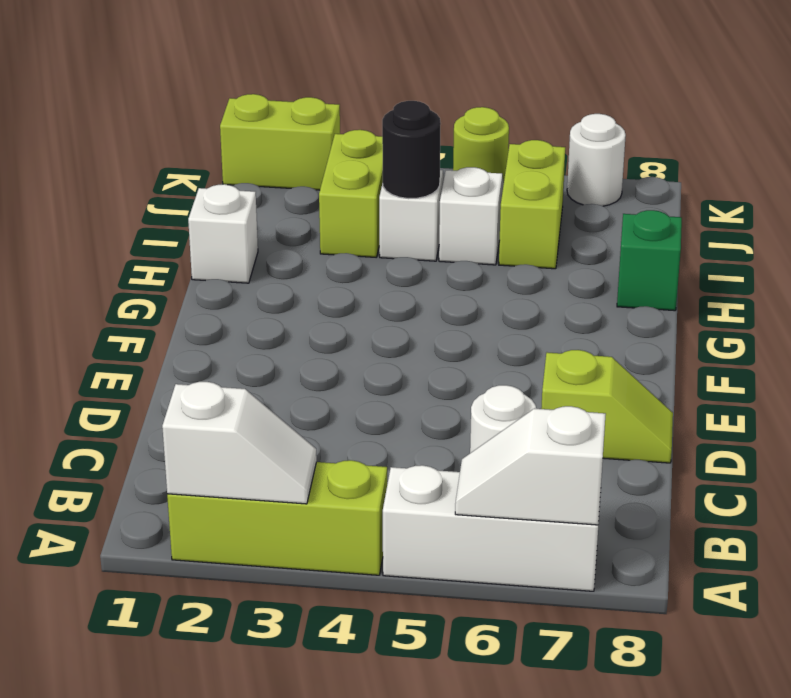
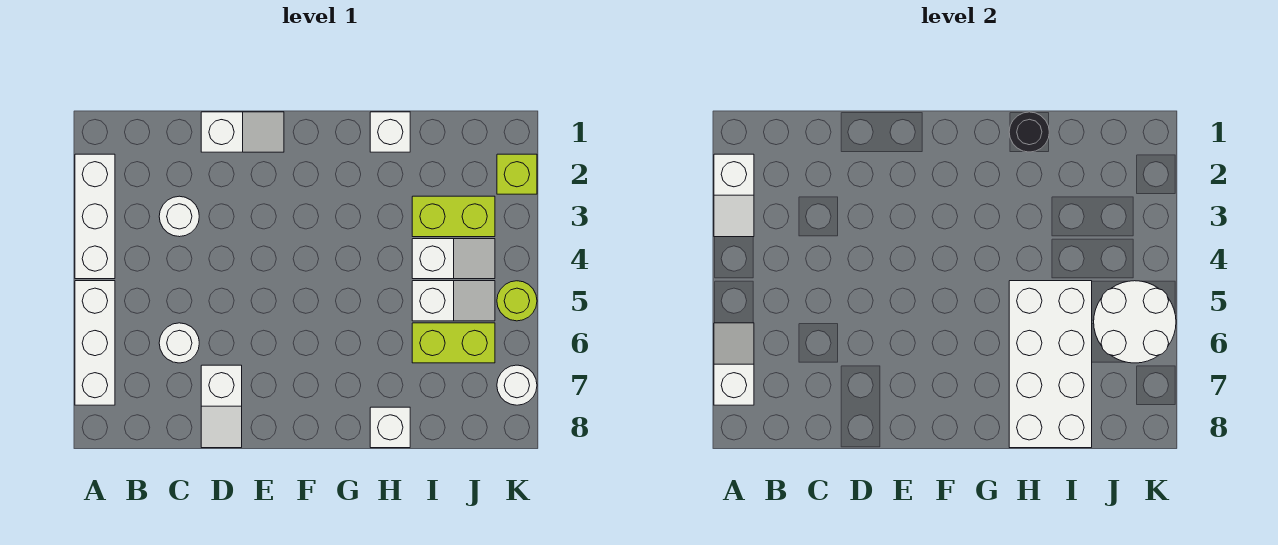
lime brick A2:A4 level 1 -> white brick A2:A4 level 1
none -> white round brick C3 level 1
none -> white slope D1:E1 level 1 top D
lime slope D7:D8 level 1 top 7 -> white slope D7:D8 level 1 top 7
none -> white brick H5:I8 level 2
green brick H8 level 1 -> white brick H8 level 1
black round brick I4 level 2 -> black round brick H1 level 2
none -> white round brick J5:K6 level 2
lime brick K1:K2 level 1 -> lime brick K2 level 1

